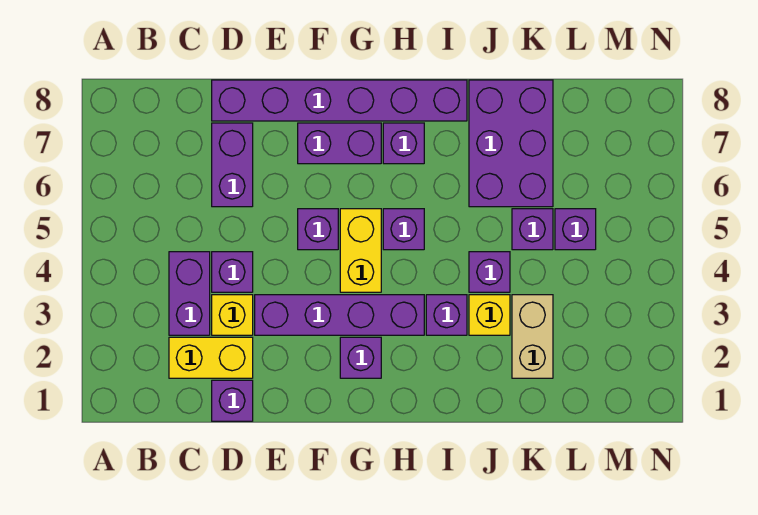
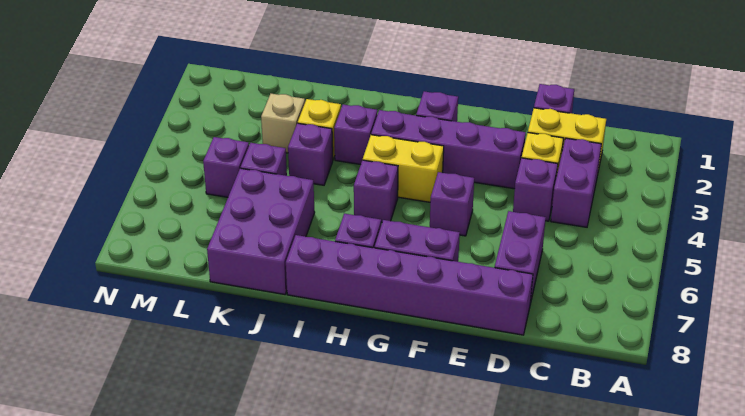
yellow brick G4:G5 level 1 -> yellow brick G4:H4 level 1
tan brick K2:K3 level 1 -> tan brick K3 level 1

